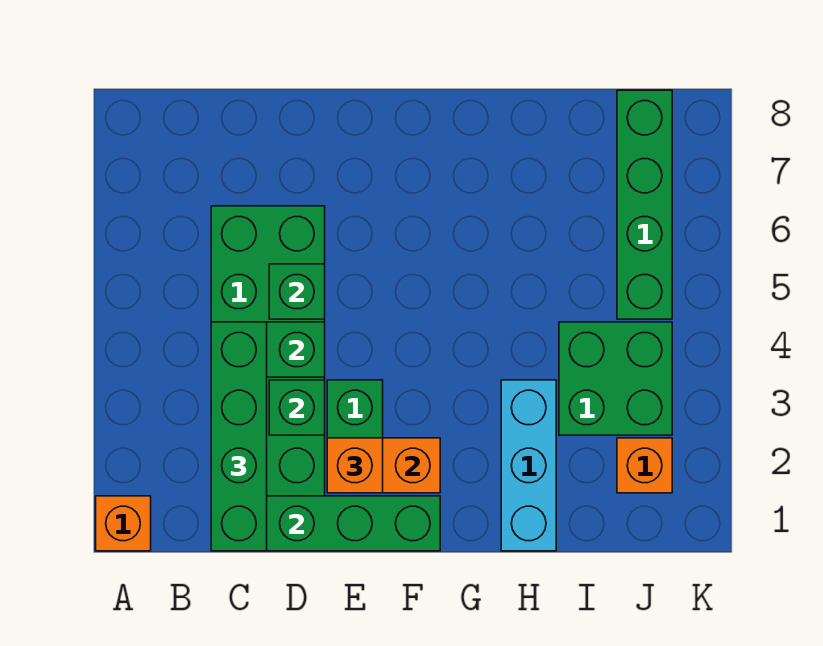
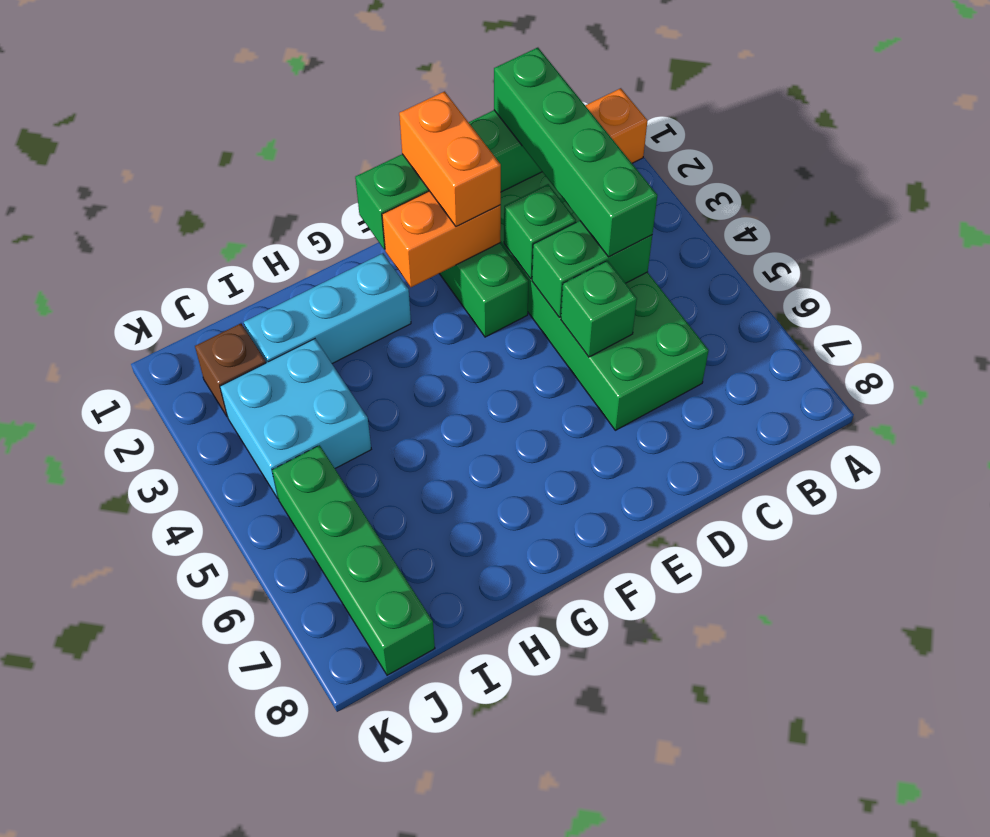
orange brick E2 level 3 -> orange brick E1:E2 level 3
cyan brick H1:H3 level 1 -> cyan brick G2:I2 level 1
green brick I3:J4 level 1 -> cyan brick I3:J4 level 1
orange brick J2 level 1 -> brown brick J2 level 1

